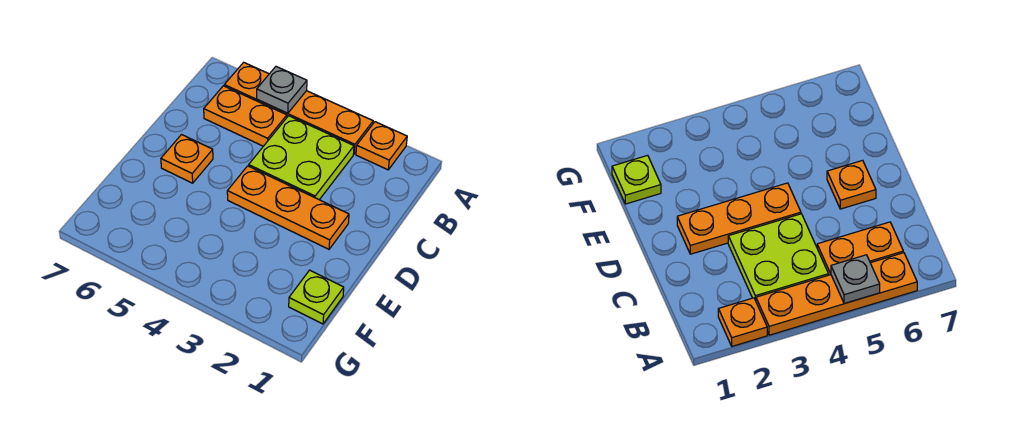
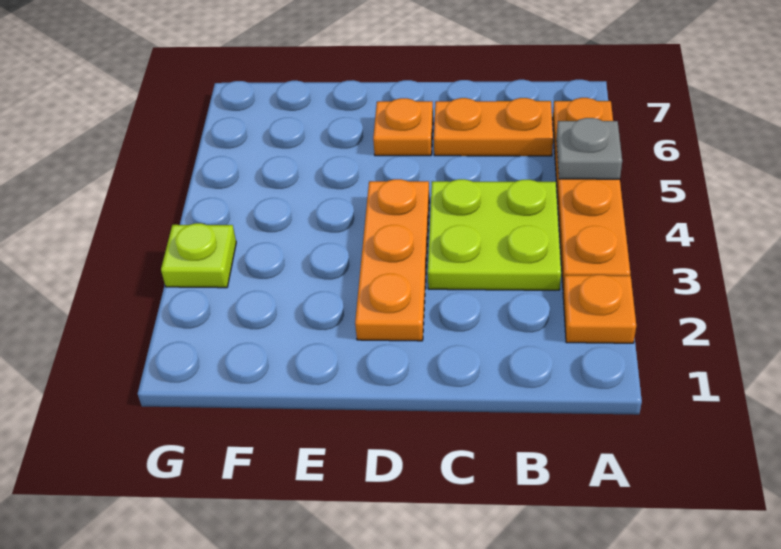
orange plate B5:B6 level 1 -> orange plate B6:C6 level 1
lime plate F1 level 1 -> lime plate G3 level 1

